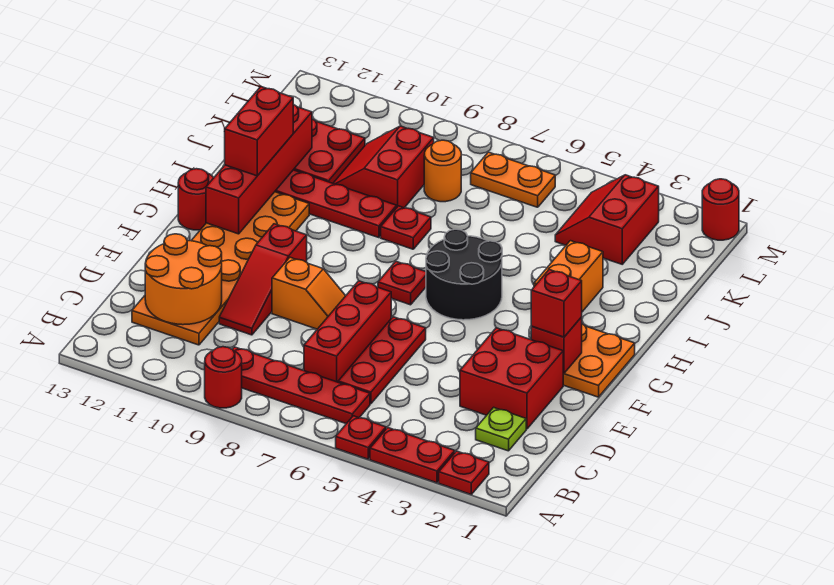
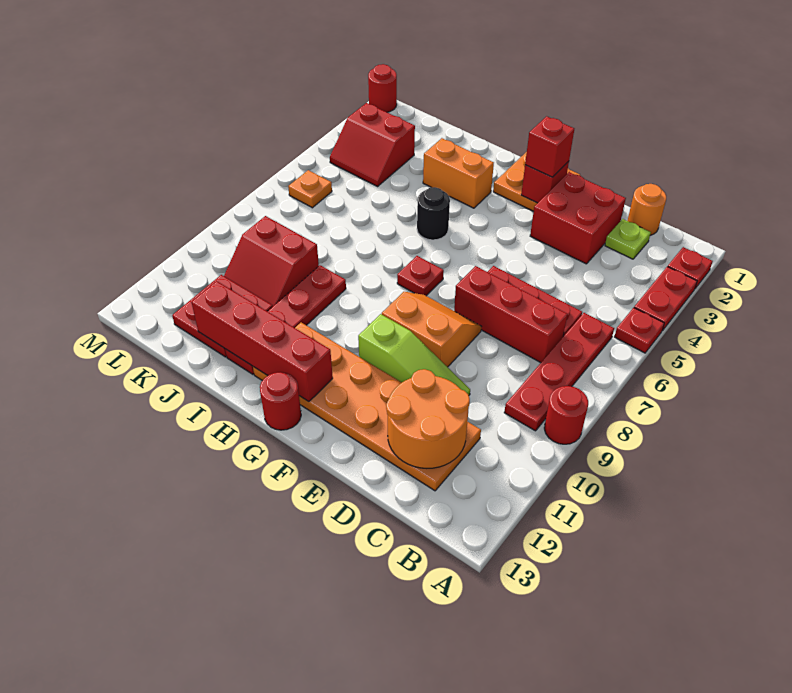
red slope D10:F10 level 1 top F -> lime slope D10:F10 level 1 top F
orange slope E8:E9 level 1 top 9 -> orange slope E8:F9 level 1 top 9
black round brick G5:H6 level 1 -> black round brick H5 level 1
red brick H12:I12 level 3 -> none
red plate I8 level 1 -> none
orange round brick K8 level 1 -> orange round brick C1 level 1
orange plate L6:L7 level 1 -> orange plate L6 level 1

